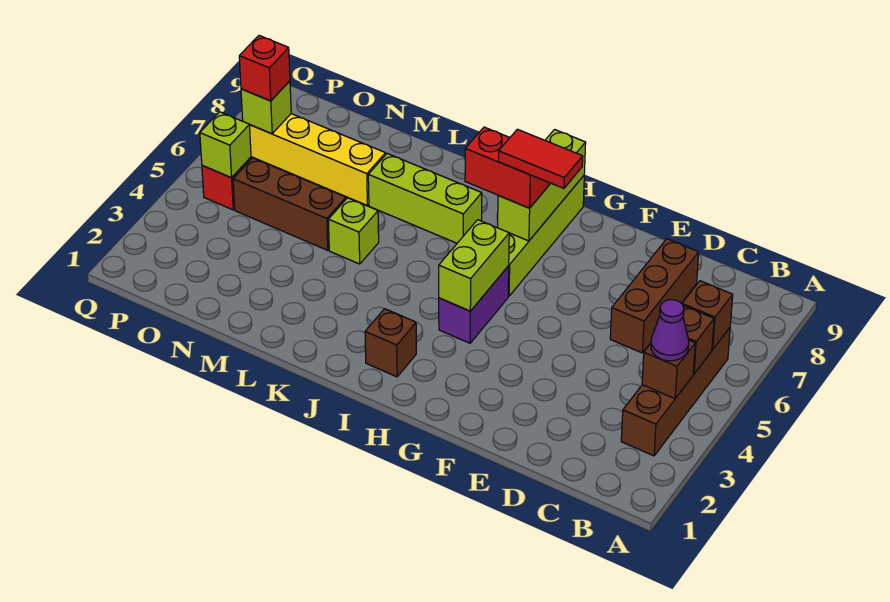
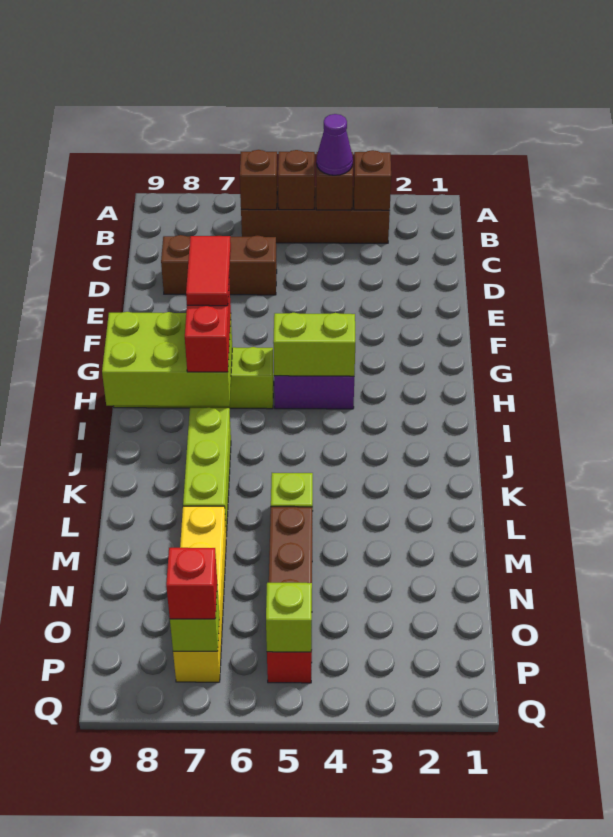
lime brick H7:H9 level 2 -> lime brick H7:I9 level 2
brown brick I2 level 1 -> brown brick B3 level 2

